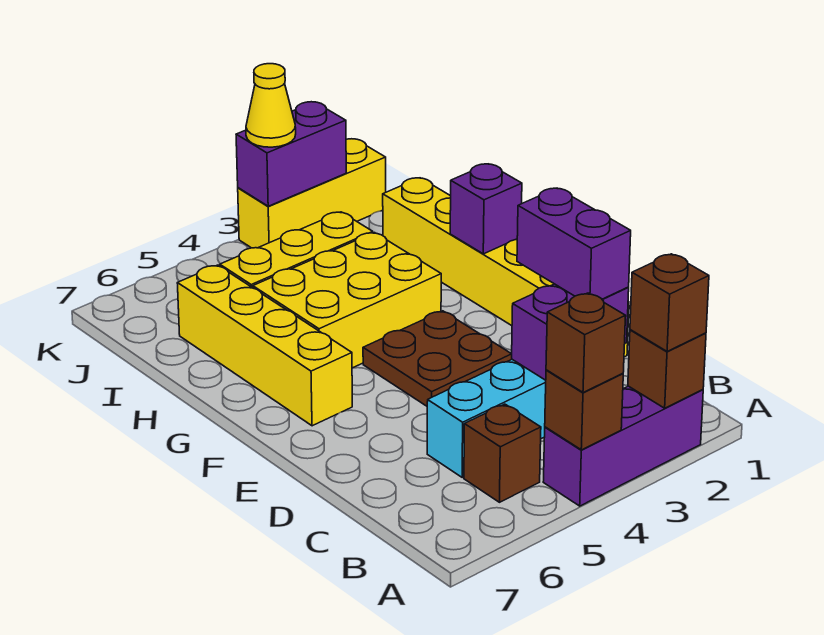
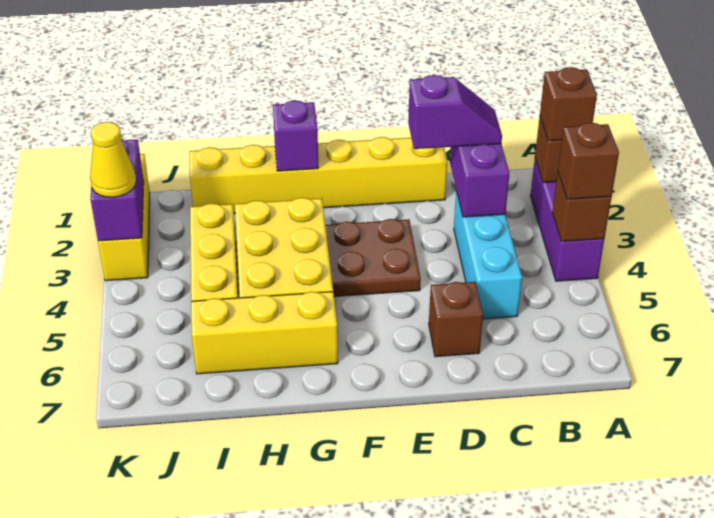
brown brick B5 level 1 -> brown brick D6 level 1
purple brick C2:D2 level 3 -> purple slope C2:D2 level 3 top D
yellow brick F6:I6 level 1 -> yellow brick G6:I6 level 1

